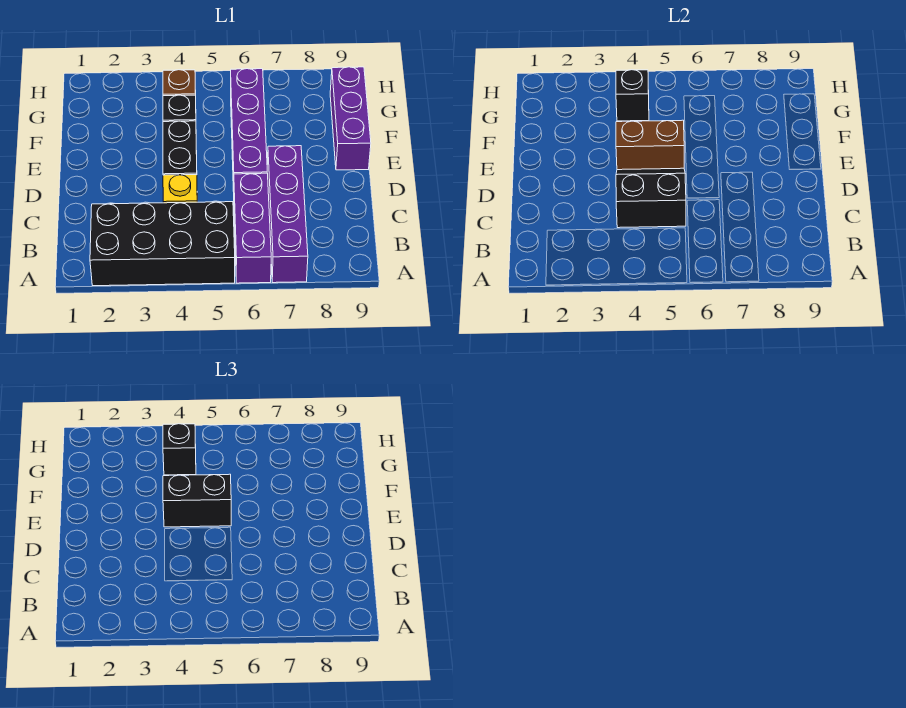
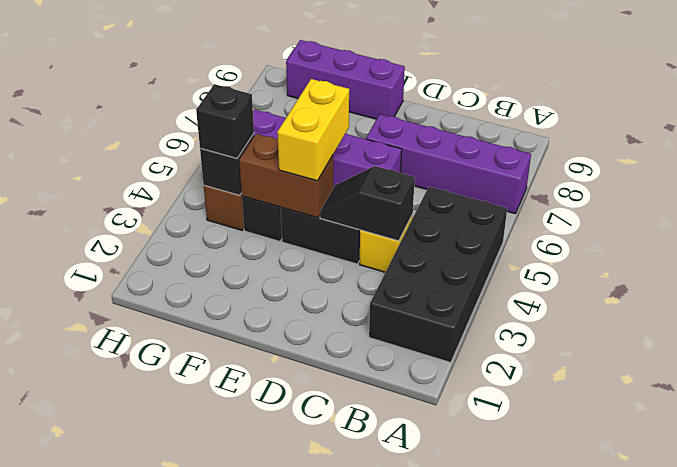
purple brick A6:C6 level 1 -> none
black slope C4:D5 level 2 top C -> black slope C4:D4 level 2 top C
brown brick E4:E5 level 2 -> brown brick E4:F4 level 2
black brick E4:E5 level 3 -> yellow brick E4:E5 level 3

